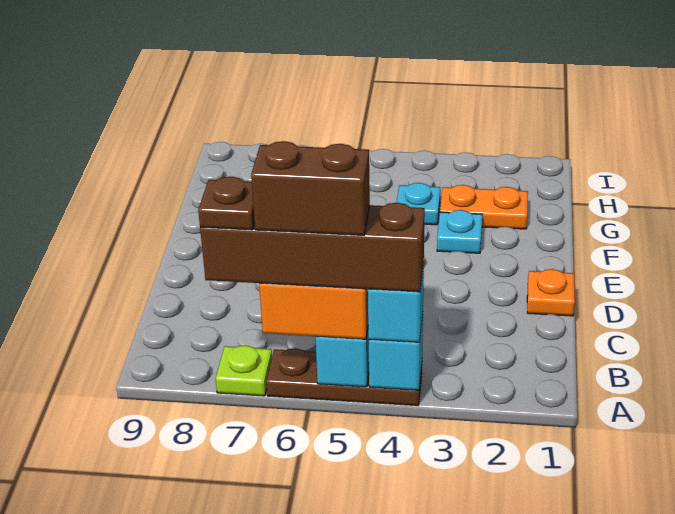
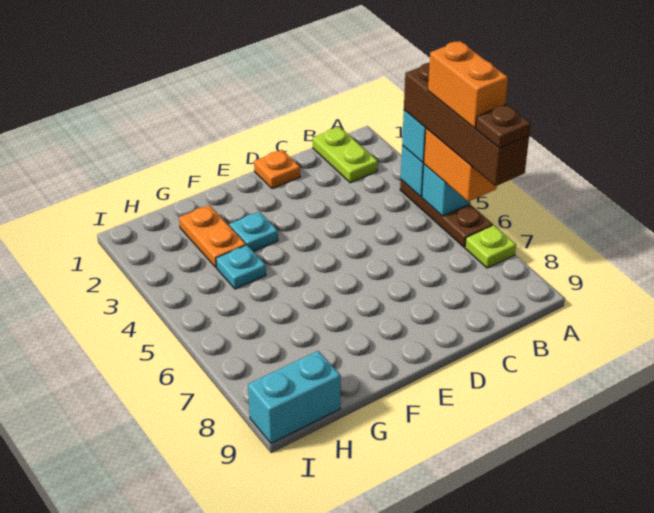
brown brick A5:A6 level 5 -> orange brick A5:A6 level 5
none -> lime plate B1:B2 level 1
none -> cyan brick H9:I9 level 1

